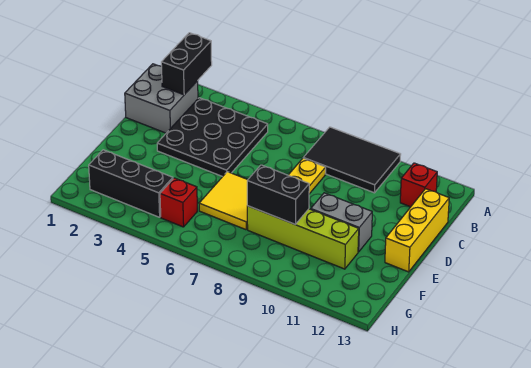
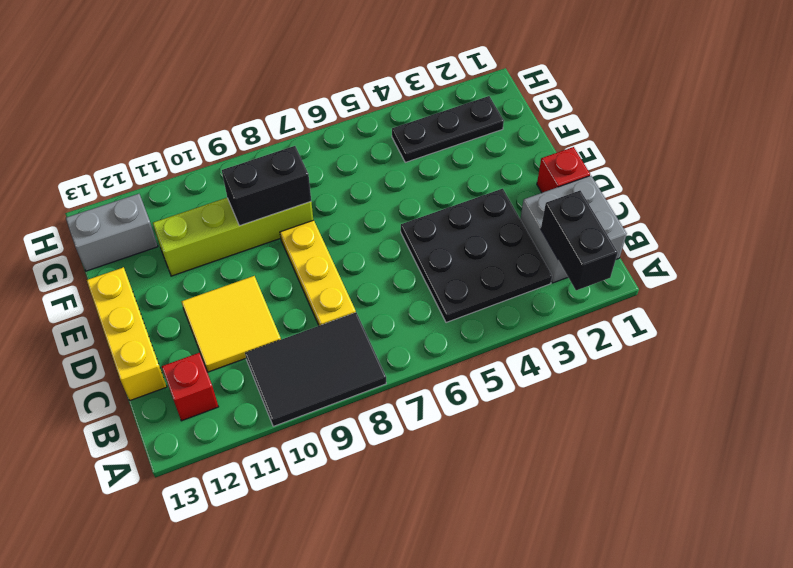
yellow tile E6:F7 level 1 -> yellow tile C10:D11 level 1
grey brick E10:E11 level 1 -> grey brick G12:G13 level 1
black brick G2:G4 level 1 -> black plate G2:G4 level 1
red brick G5 level 1 -> red brick D1 level 1

